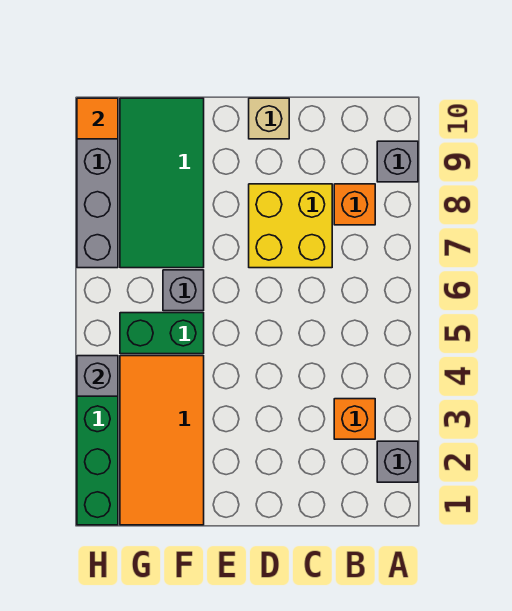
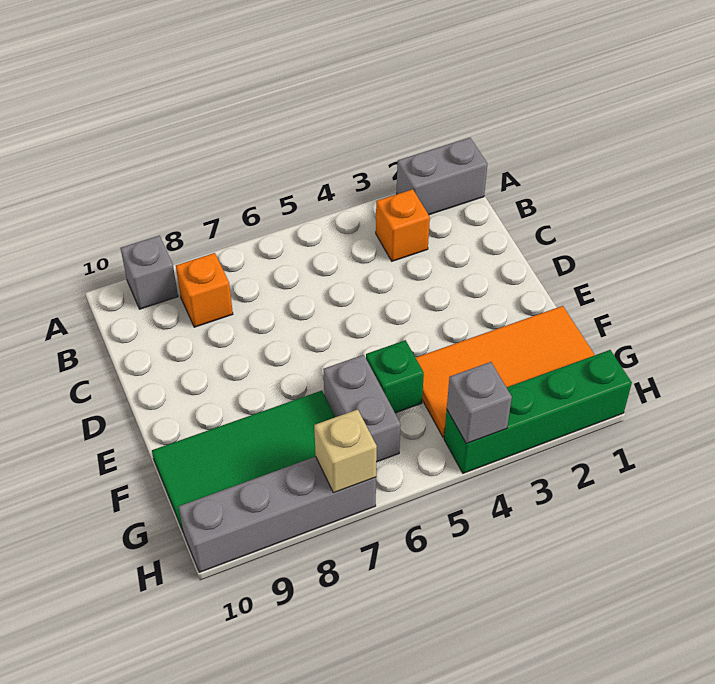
grey brick A2 level 1 -> grey brick A1:A2 level 1
yellow brick C7:D8 level 1 -> none
tan brick D10 level 1 -> tan brick H7 level 2
green brick F5:G5 level 1 -> green brick F5 level 1
grey brick F6 level 1 -> grey brick F6:G6 level 1
orange tile H10 level 2 -> none

